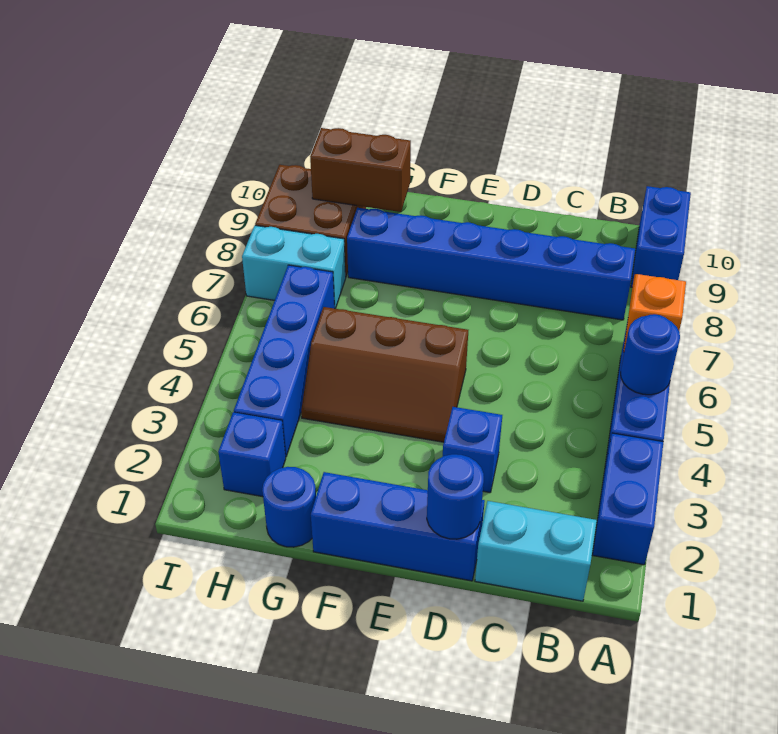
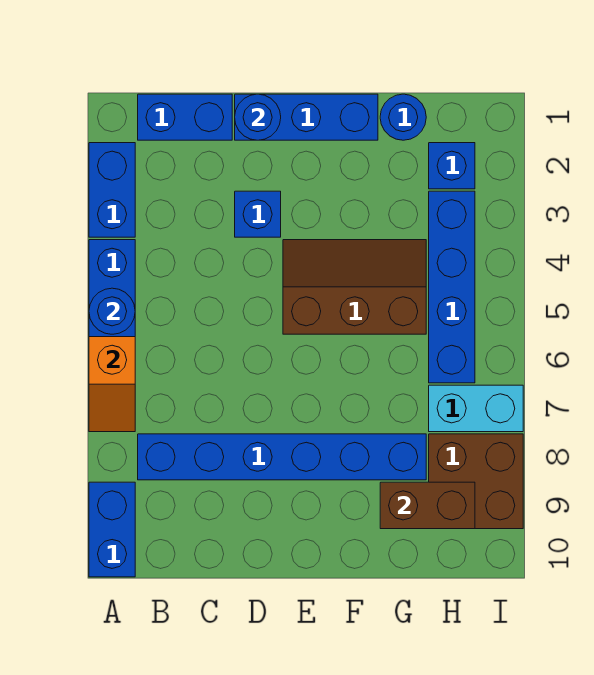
cyan brick B1:C1 level 1 -> blue brick B1:C1 level 1

